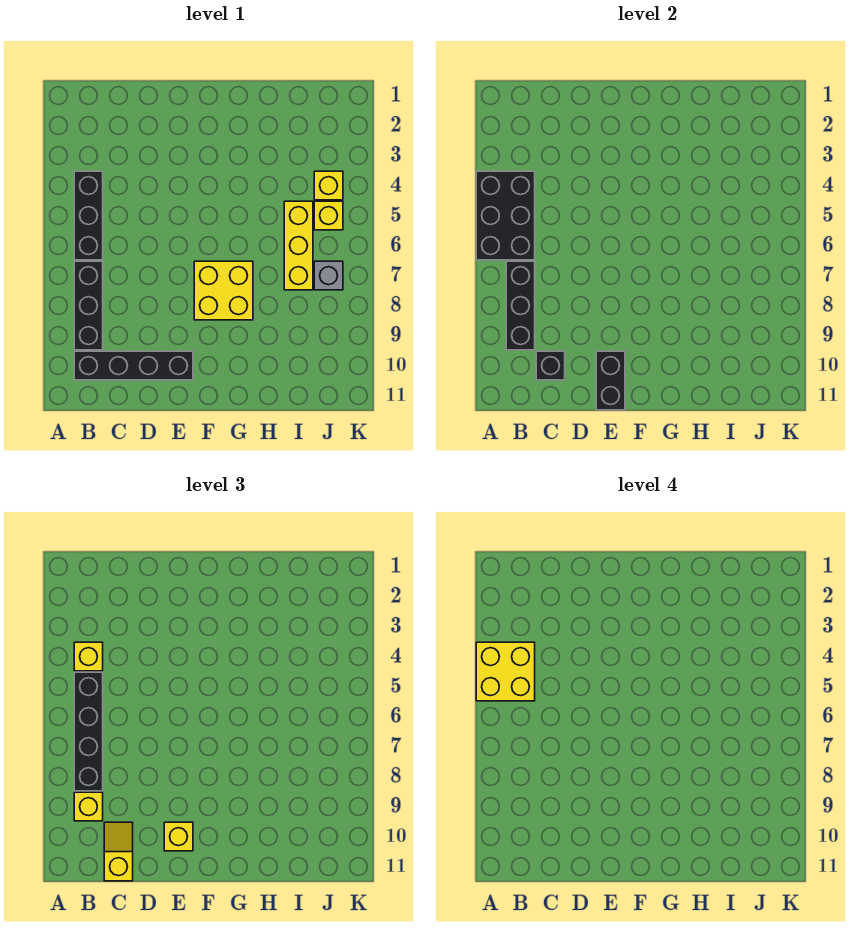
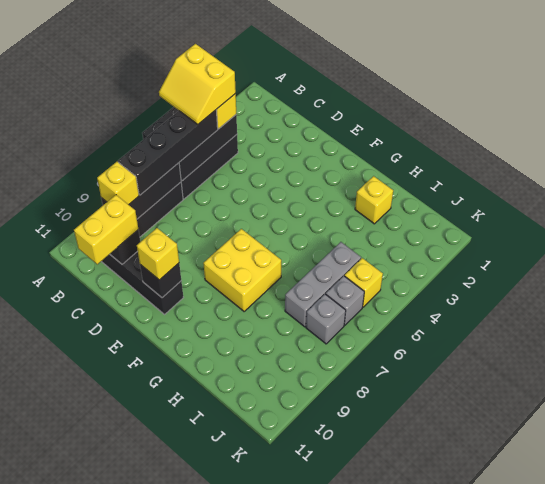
yellow brick A4:B5 level 4 -> yellow slope A4:B5 level 4 top 4
yellow slope C10:C11 level 3 top 11 -> yellow brick C10:C11 level 3
black brick E10:E11 level 2 -> black brick E10 level 2
yellow brick I5:I7 level 1 -> grey brick I5:I7 level 1
yellow brick J4 level 1 -> yellow brick H2 level 1
none -> grey brick J6 level 1

